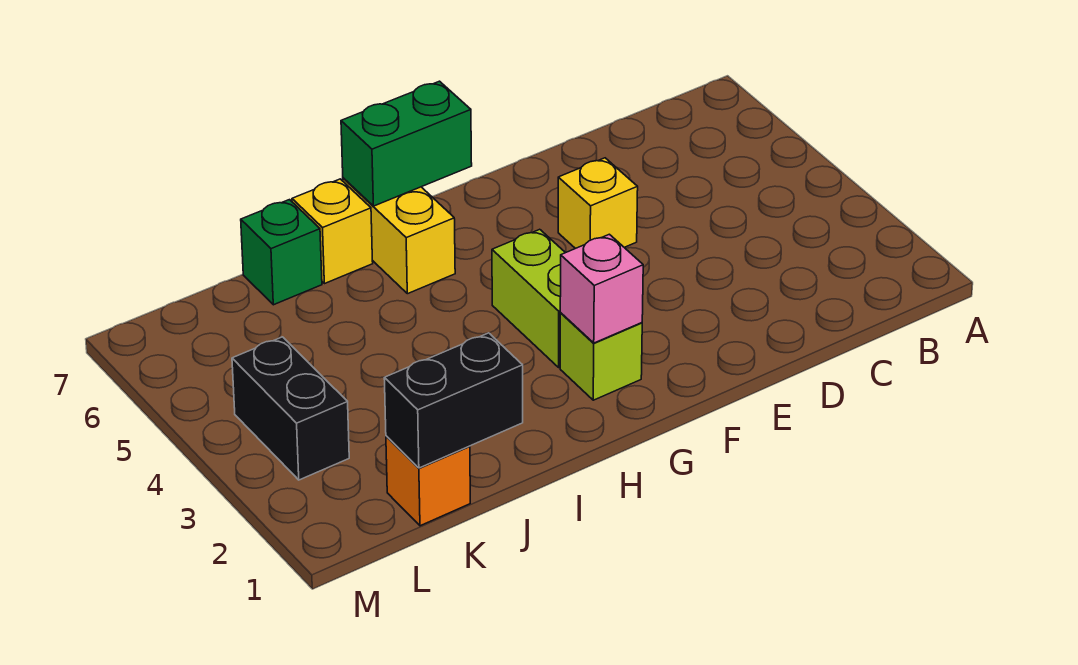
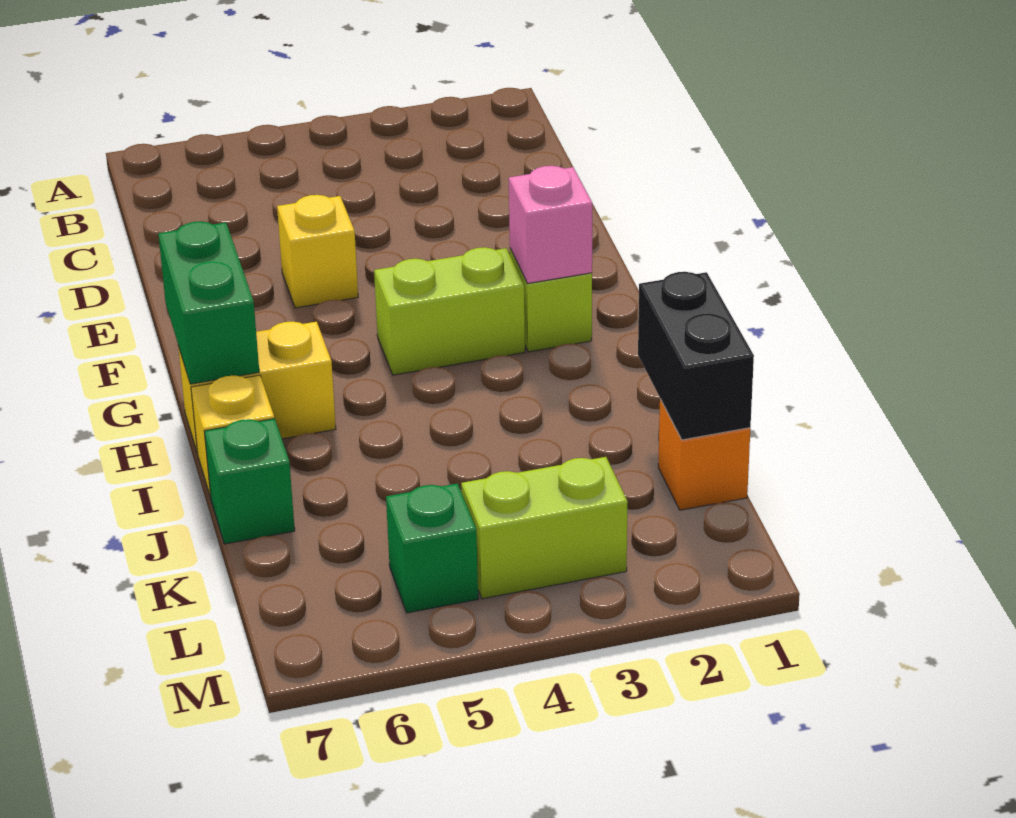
black brick L3:L4 level 1 -> lime brick L3:L4 level 1
none -> green brick L5 level 1

